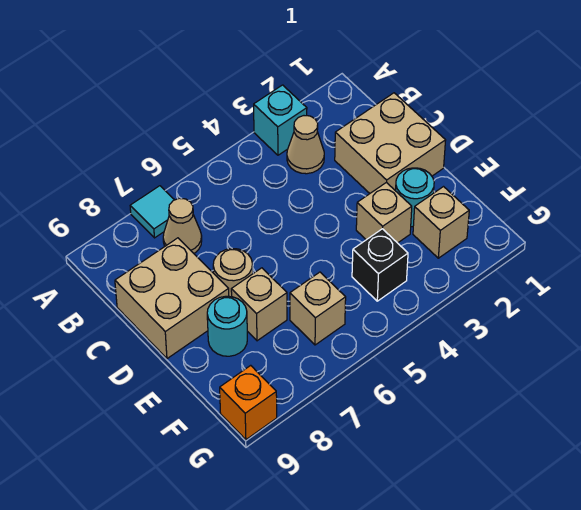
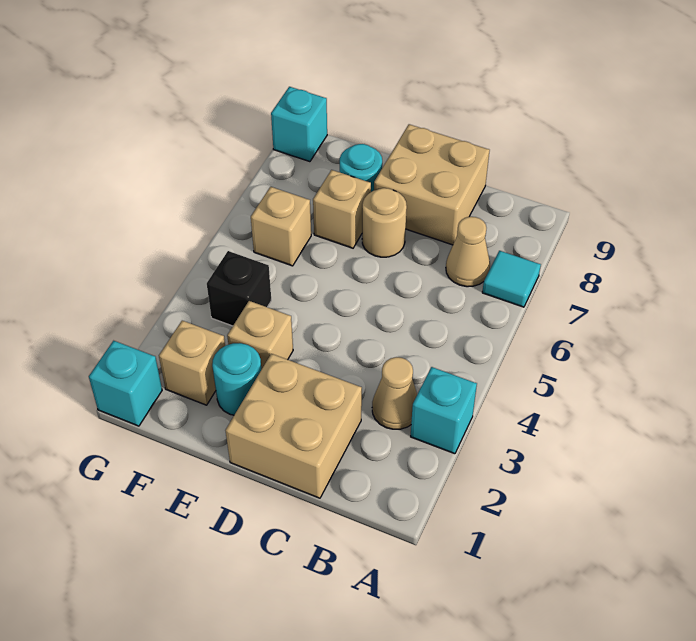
none -> cyan brick G1 level 1
orange brick G9 level 1 -> cyan brick G9 level 1

